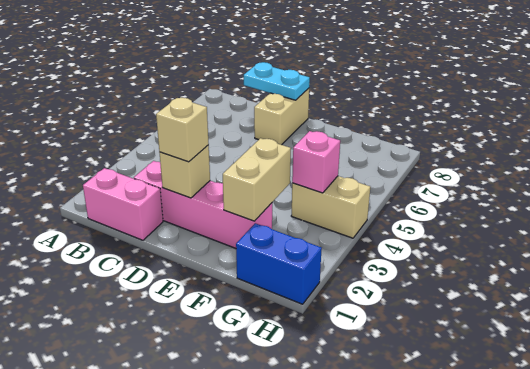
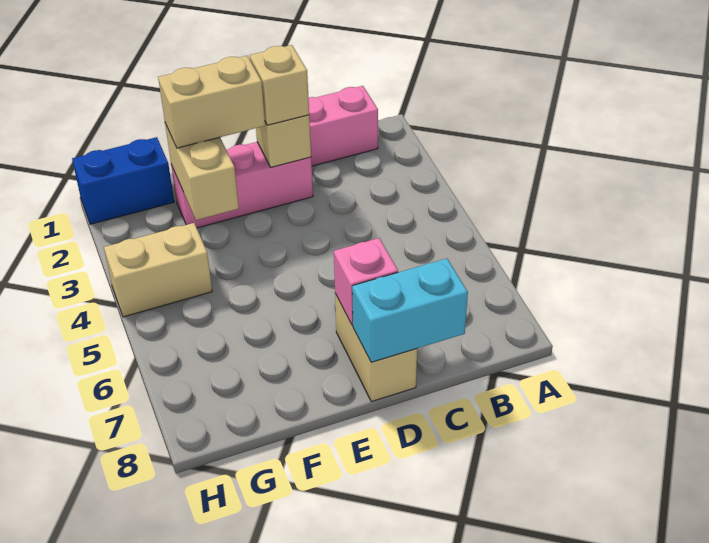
pink brick C2:F2 level 1 -> pink brick D2:F2 level 1
cyan plate C8:D8 level 2 -> cyan brick C8:D8 level 2
none -> tan brick E2:F2 level 3
pink brick G4 level 2 -> pink brick D7 level 2

